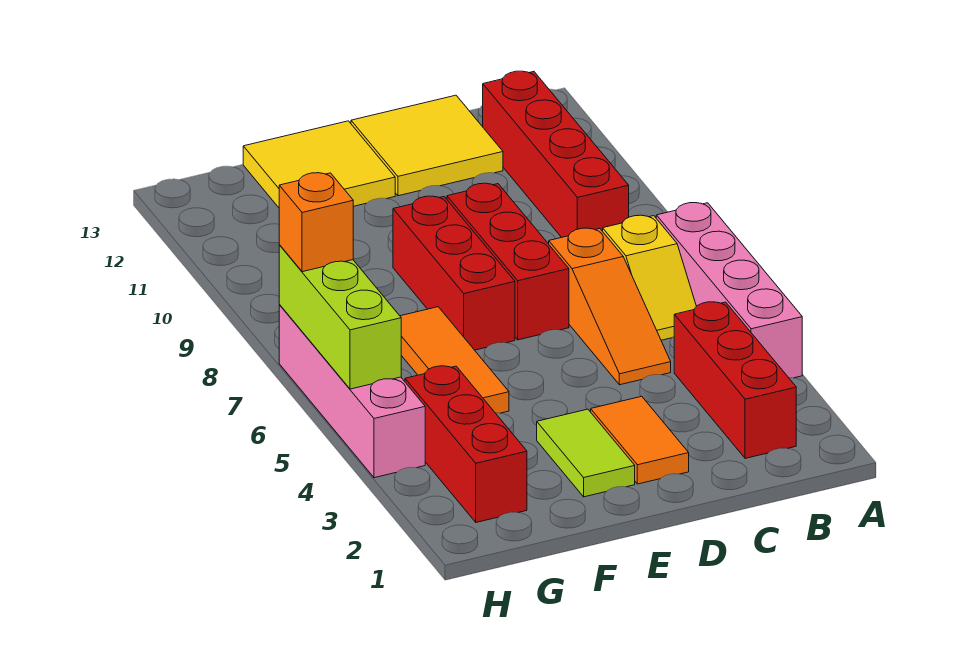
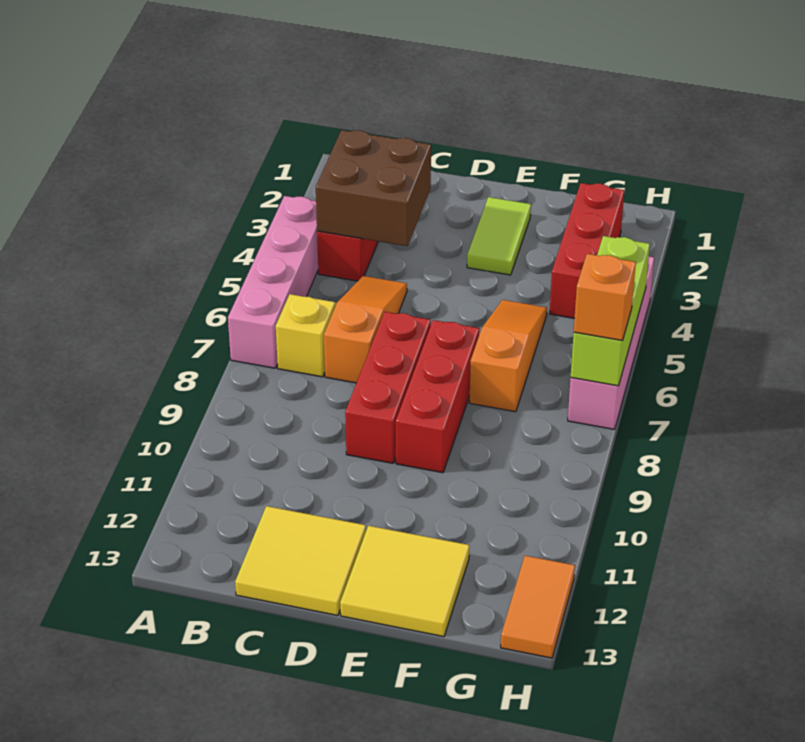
none -> brown brick B3:C4 level 2
red brick B9:B12 level 1 -> none
orange tile D2:D3 level 1 -> orange tile H12:H13 level 1
orange tile F5:F7 level 1 -> orange slope F5:F7 level 1 top 7

